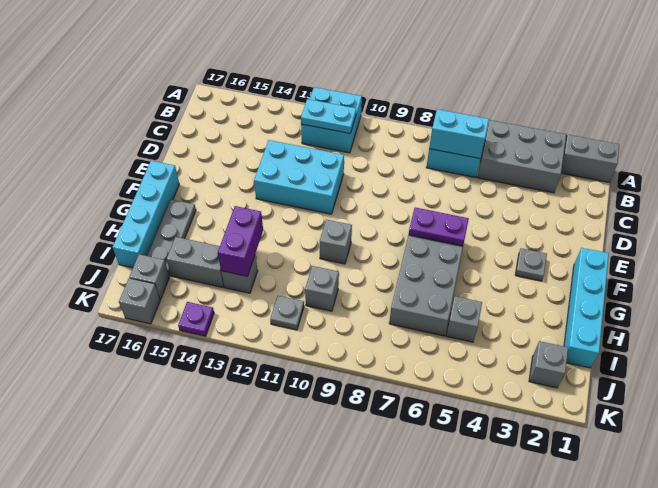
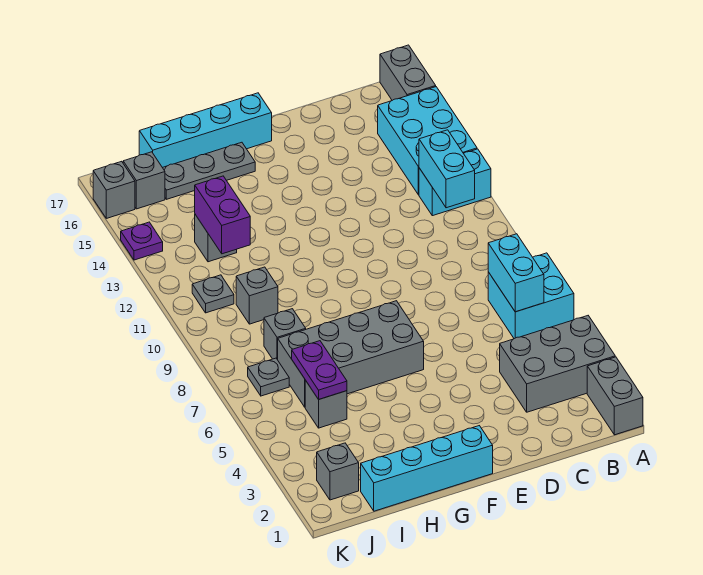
grey brick A3:B5 level 1 -> grey brick A3:C4 level 1
cyan brick A11:B12 level 1 -> cyan brick A12:B12 level 1
cyan plate B11:B12 level 2 -> cyan brick B11:B12 level 2
cyan brick D11:E13 level 1 -> cyan brick A13:B15 level 1
grey plate F3 level 1 -> grey plate J7 level 1
purple plate F6:F7 level 2 -> purple plate I5:I6 level 2
grey brick G10 level 1 -> grey brick I8 level 1
purple brick H13:I13 level 2 -> purple brick I12:I13 level 2
grey brick I14:I15 level 1 -> grey brick A16:A17 level 1

